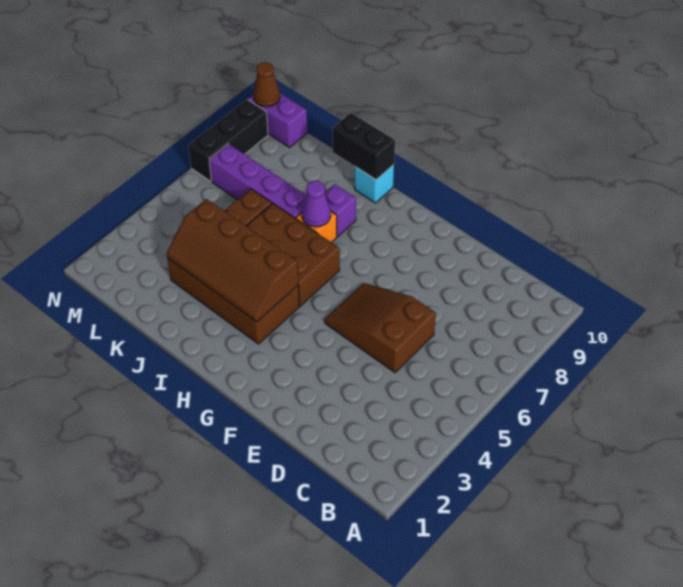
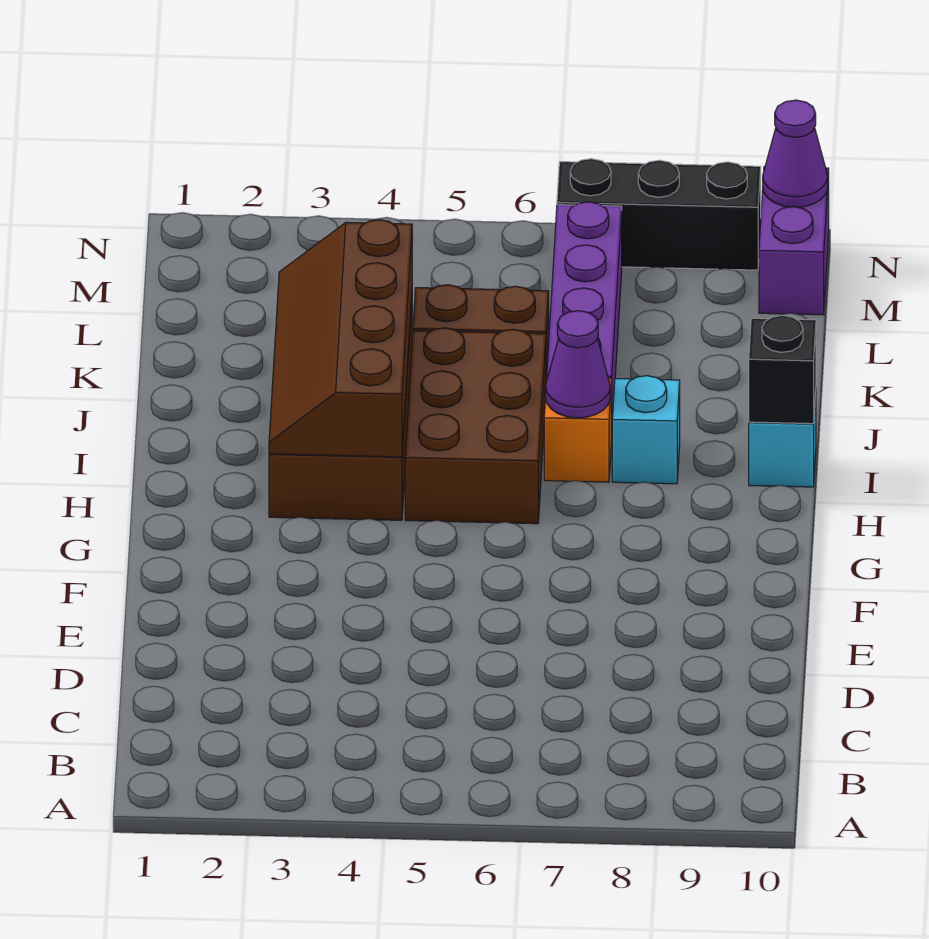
brown slope D5:F6 level 1 top D -> none
purple brick I8 level 1 -> cyan brick I8 level 1
black brick I10:J10 level 2 -> black brick I10 level 2
brown cone N10 level 2 -> purple cone N10 level 2

